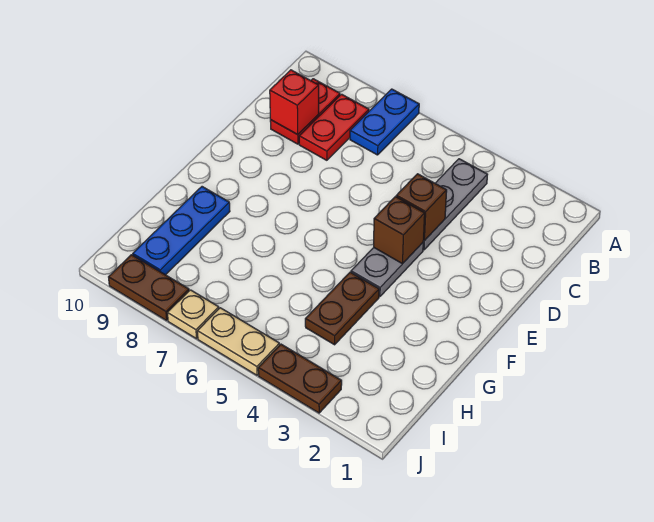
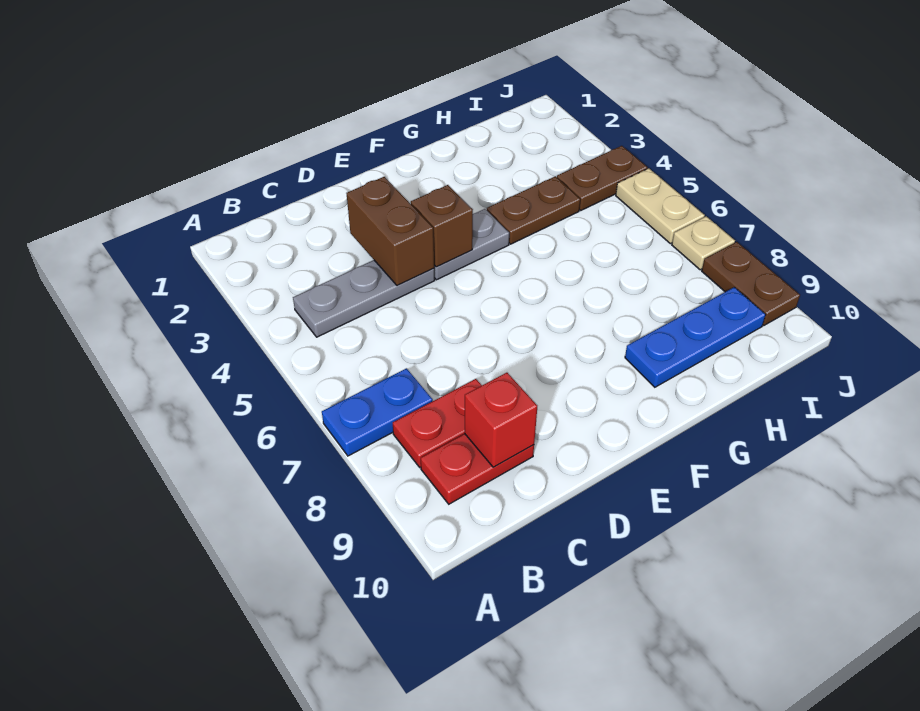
brown brick D4 level 2 -> brown brick D3:D4 level 2
brown plate J3:J4 level 1 -> brown plate I4:J4 level 1

